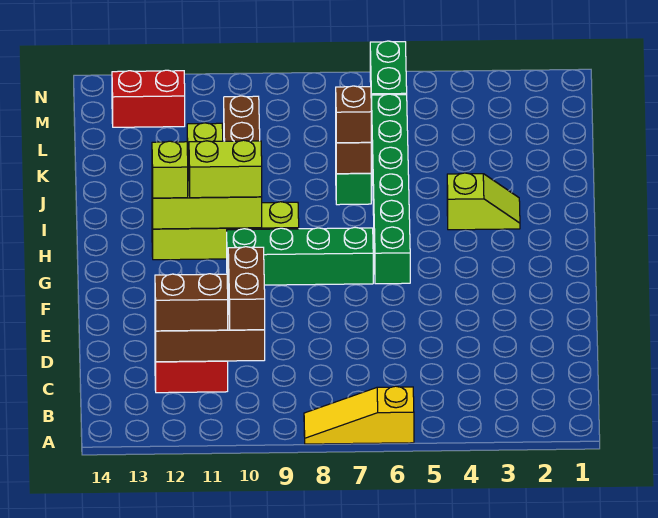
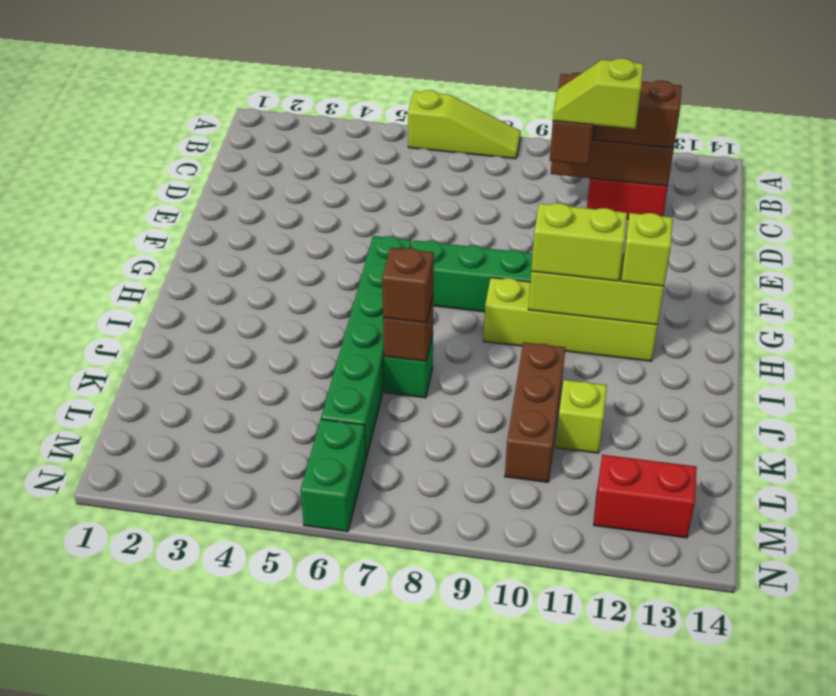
yellow slope A6:A8 level 1 top 6 -> lime slope A6:A8 level 1 top 6
lime slope I3:I4 level 1 top 4 -> lime slope D10:D11 level 4 top 11

